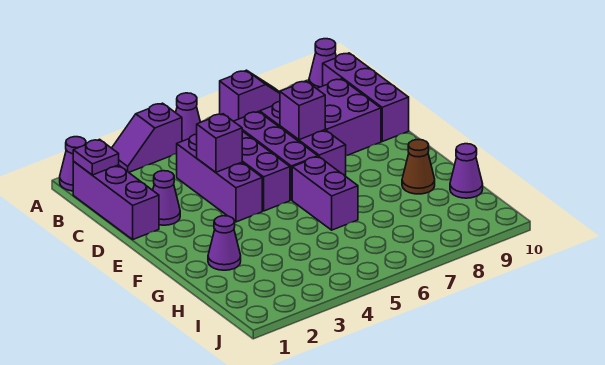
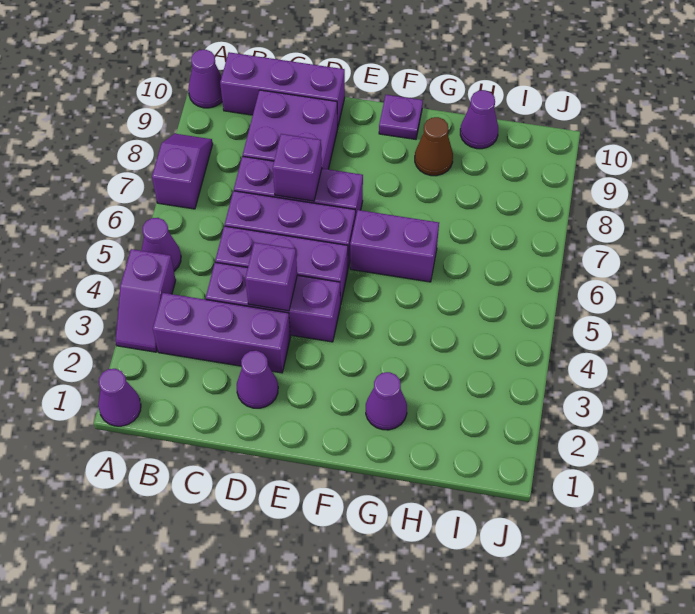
purple brick B1:D1 level 1 -> purple brick B3:D3 level 1
purple plate B1 level 2 -> purple plate F10 level 1

